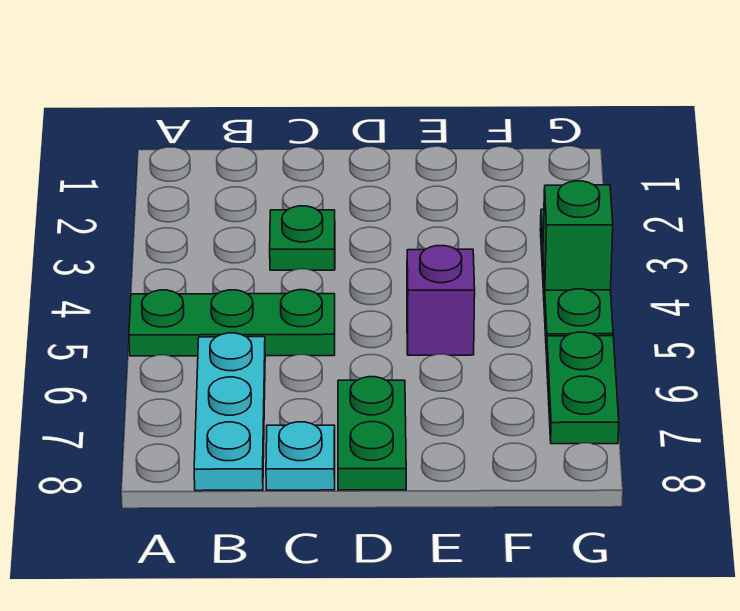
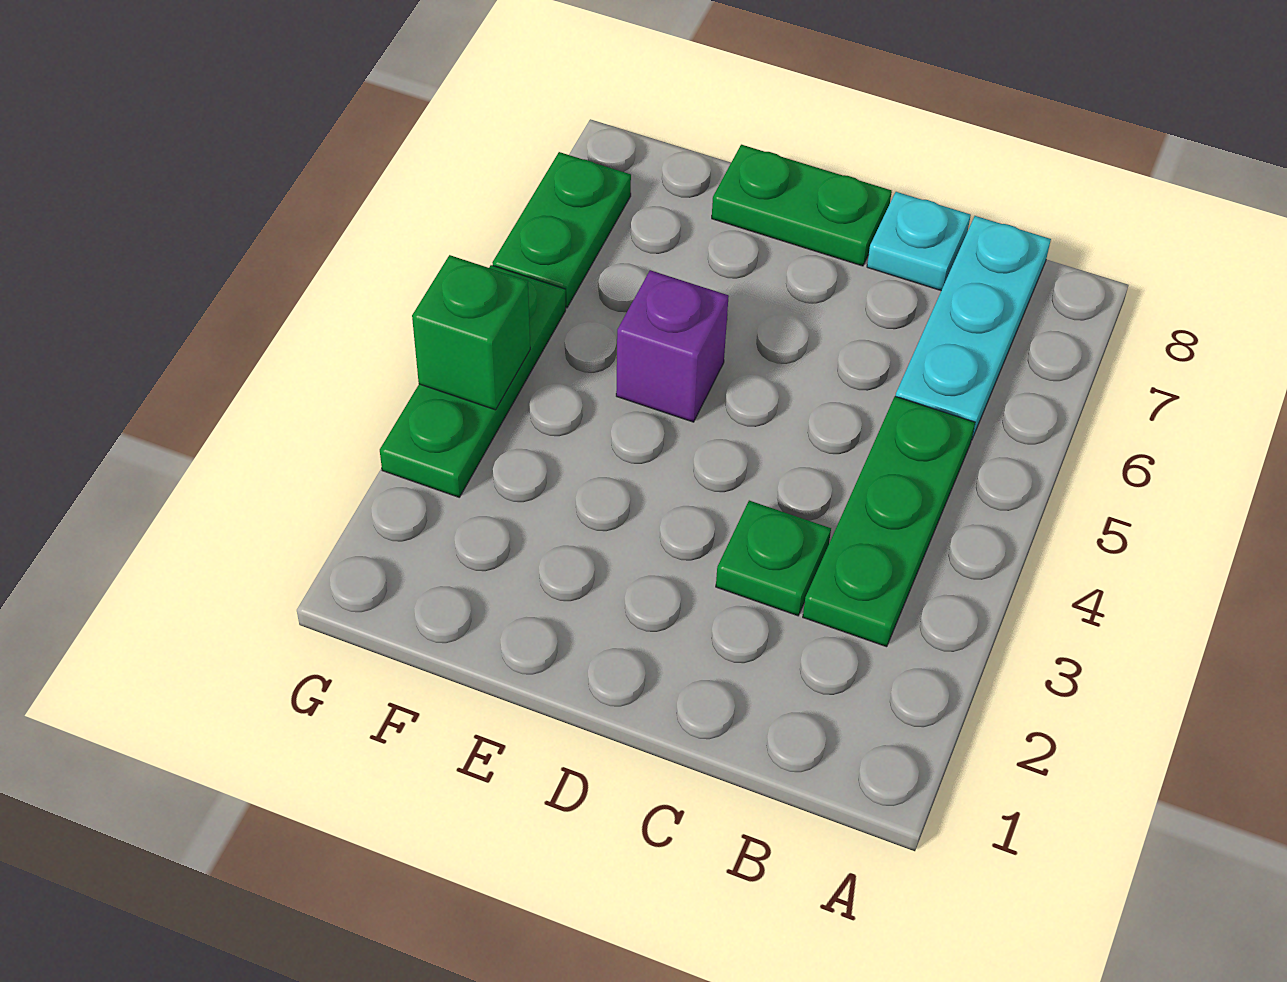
green plate A5:C5 level 1 -> green plate B3:B5 level 1
green plate D7:D8 level 1 -> green plate D8:E8 level 1

